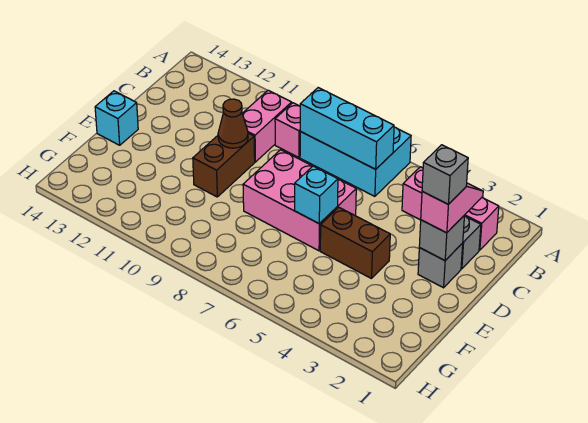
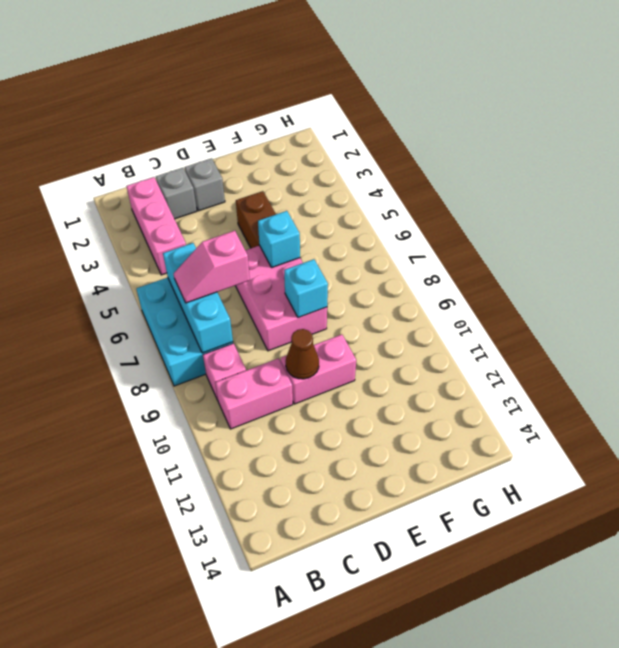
pink slope C2:D2 level 3 top D -> pink slope B7:C7 level 3 top C
grey brick D2 level 2 -> none
grey brick D2 level 4 -> none
brown brick D10:E10 level 1 -> pink brick D10:E10 level 1
cyan brick E14 level 1 -> cyan brick E8 level 2

